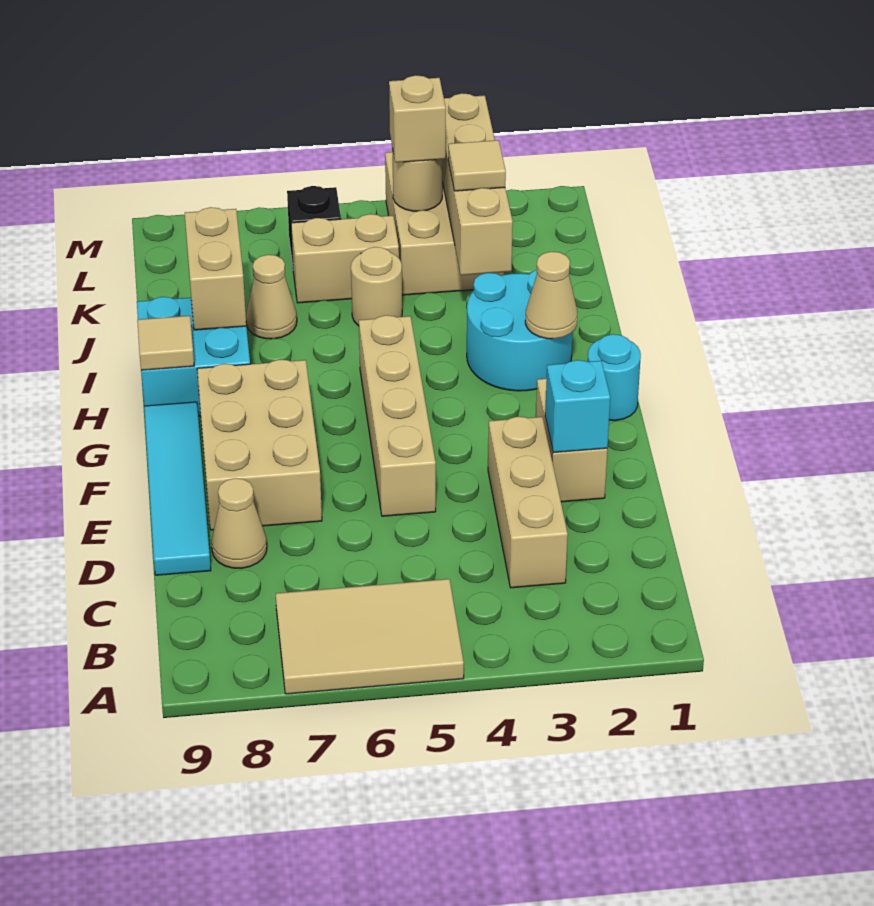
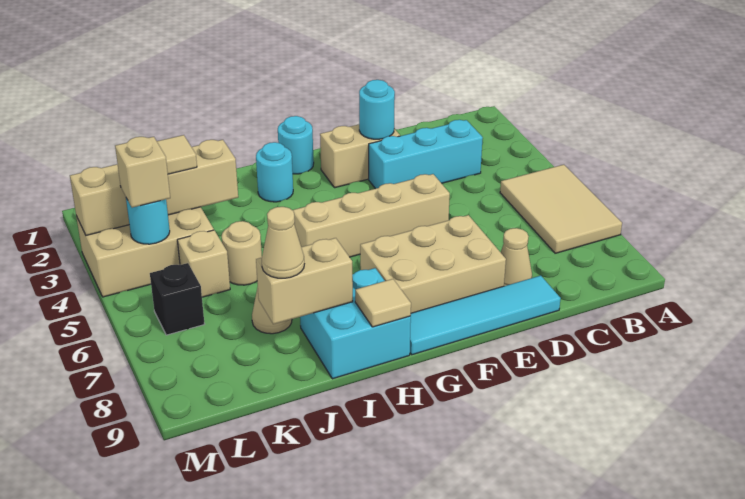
tan brick C3:E3 level 1 -> cyan brick C3:E3 level 1
cyan brick E2 level 2 -> cyan round brick E2 level 2
cyan round brick H2:I3 level 1 -> cyan round brick H2 level 1
tan cone H2 level 2 -> tan cone J8 level 3
tan brick K5:K6 level 1 -> tan brick K5 level 1
tan round brick L4 level 2 -> cyan round brick L4 level 2

